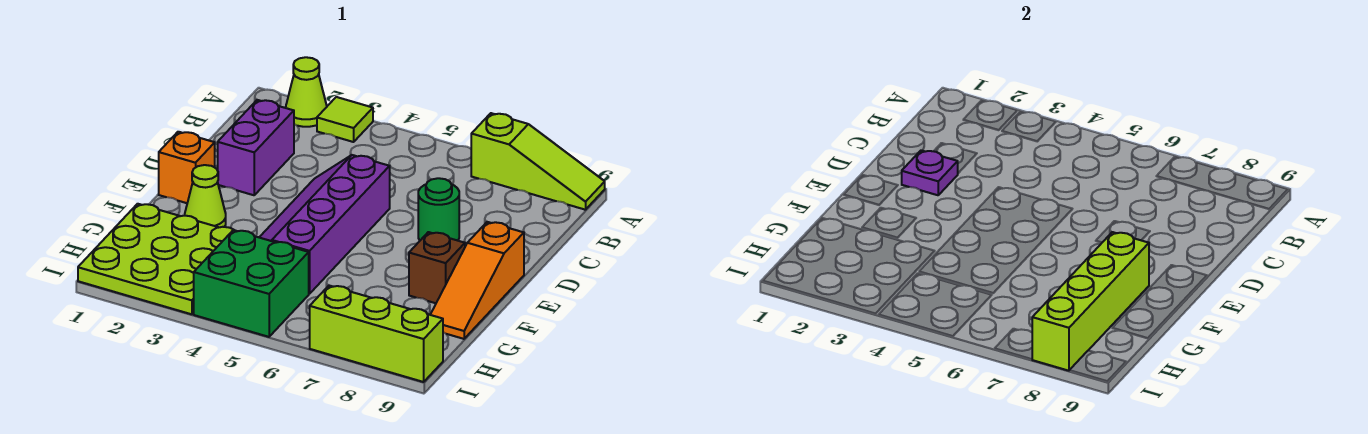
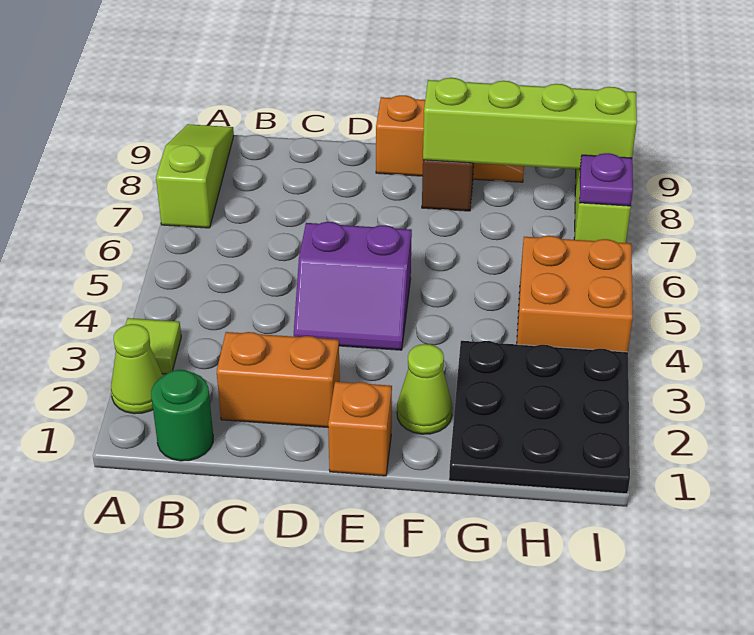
purple brick C2:D2 level 1 -> orange brick C2:D2 level 1
purple plate D2 level 2 -> purple plate I7 level 2
purple slope D4:G5 level 1 top 5 -> purple slope D4:E5 level 1 top 5
green round brick D7 level 1 -> green round brick B1 level 1
lime plate G1:I3 level 1 -> black plate G1:I3 level 1
green brick H4:I5 level 1 -> orange brick H4:I5 level 1

